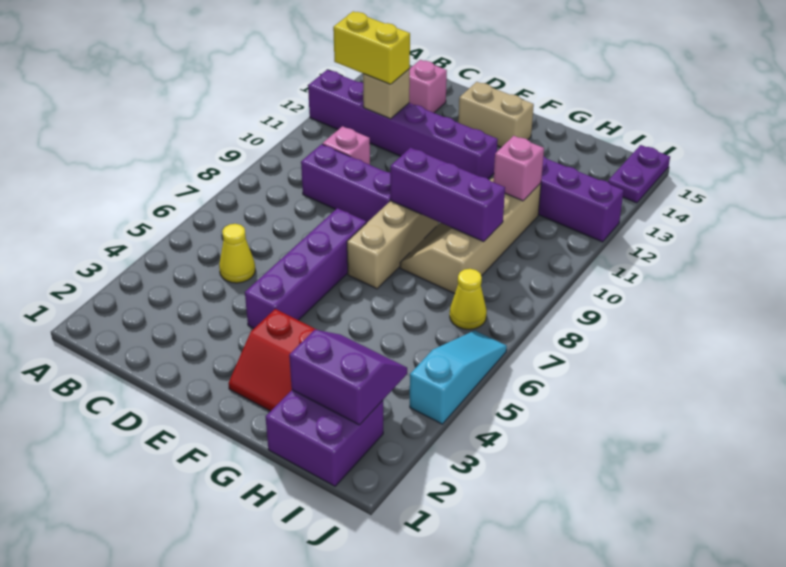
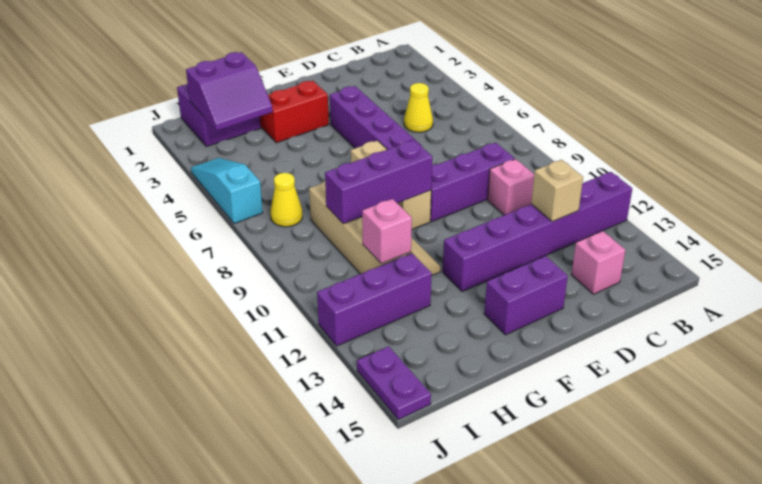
yellow brick B12:C12 level 3 -> none
tan brick E14:F14 level 1 -> purple brick E14:F14 level 1
cyan slope J4:J6 level 1 top 4 -> cyan slope J4:J6 level 1 top 6

